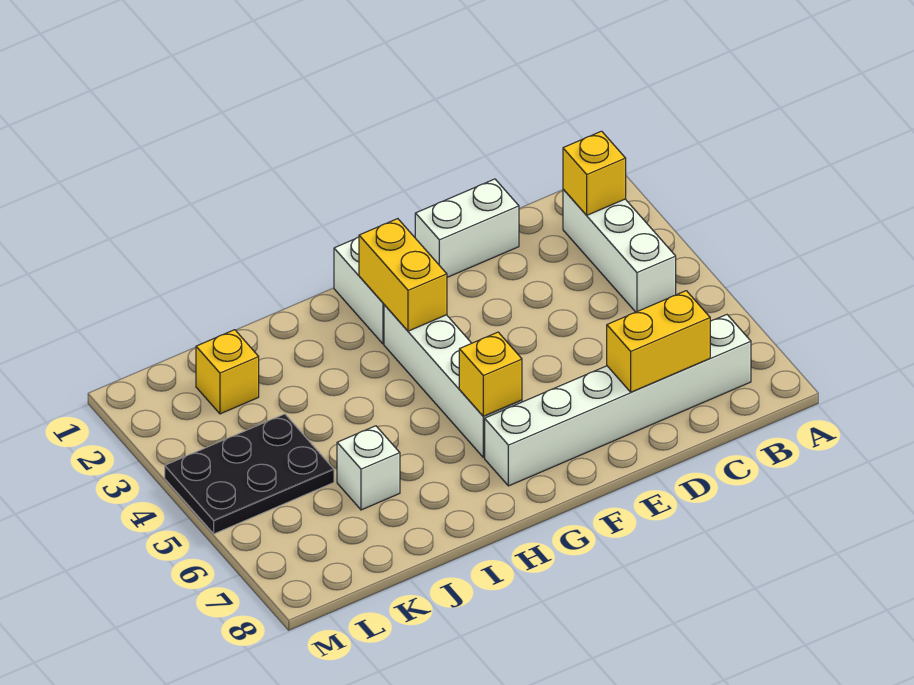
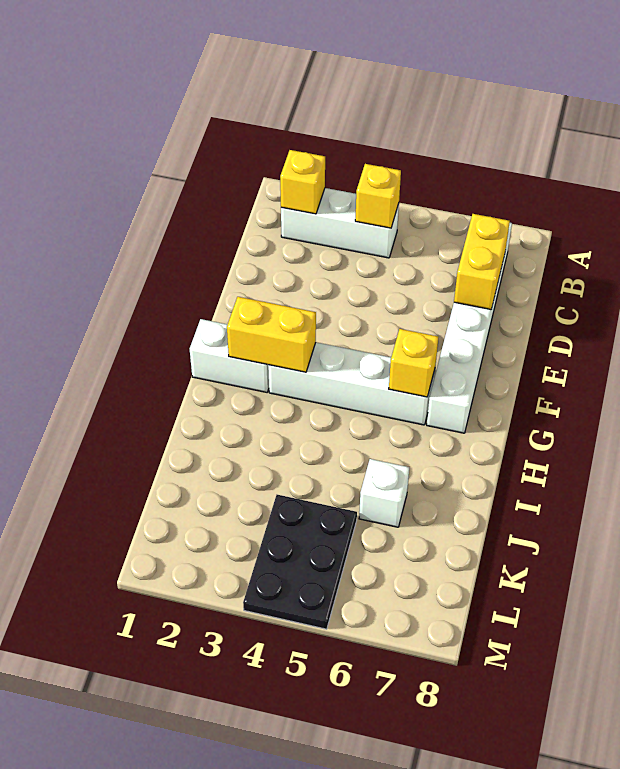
white brick D1:E1 level 1 -> none
yellow brick K2 level 1 -> yellow brick B4 level 2

